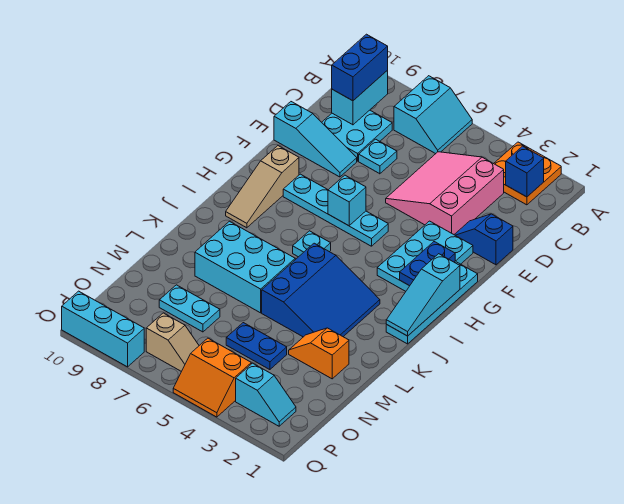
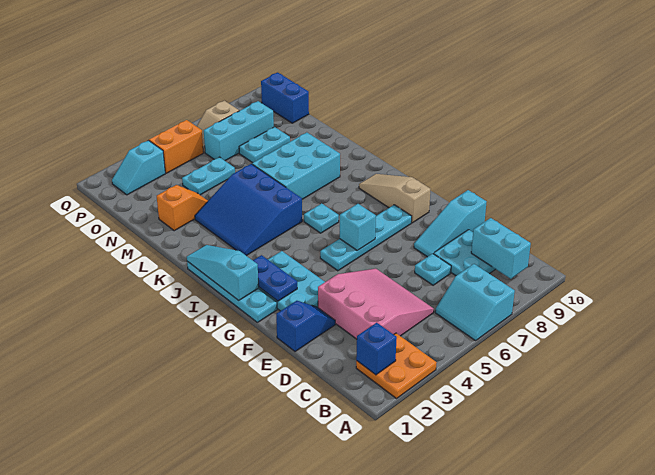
blue brick B9:C9 level 3 -> blue brick O10:P10 level 1
blue plate N4:N5 level 1 -> cyan plate N4:N5 level 1
cyan brick Q8:Q10 level 1 -> cyan brick O6:O8 level 1

